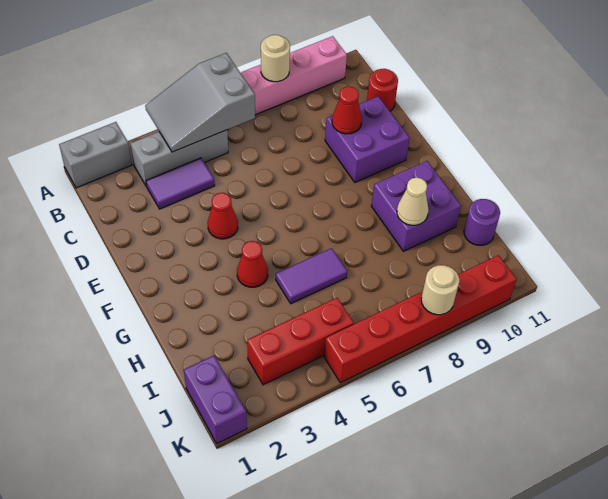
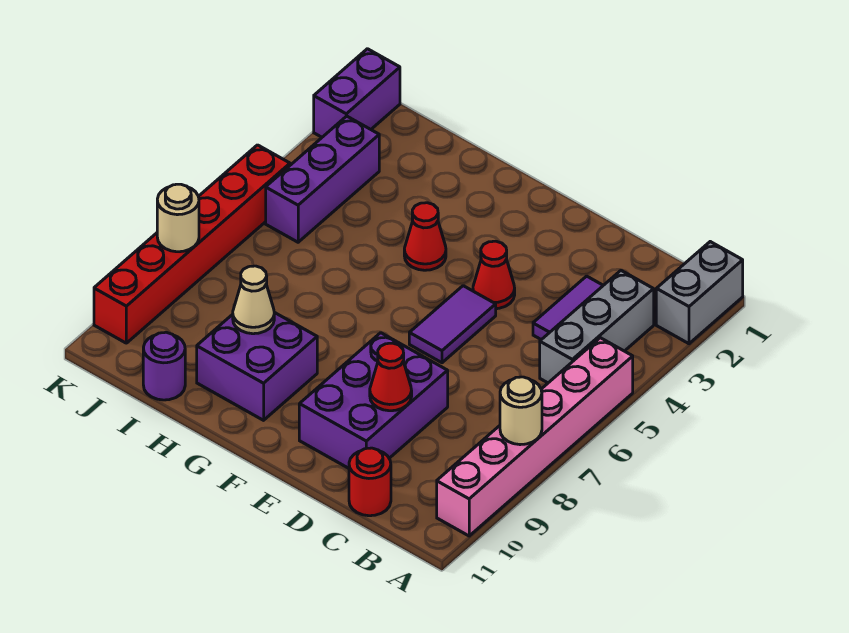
grey slope A4:B6 level 2 top 6 -> none
purple brick D9:E10 level 1 -> purple brick D8:E10 level 1
purple tile H5:H6 level 1 -> purple tile E5:E6 level 1
purple brick J1:K1 level 1 -> purple brick K1:K2 level 1
red brick J3:J5 level 1 -> purple brick J3:J5 level 1

